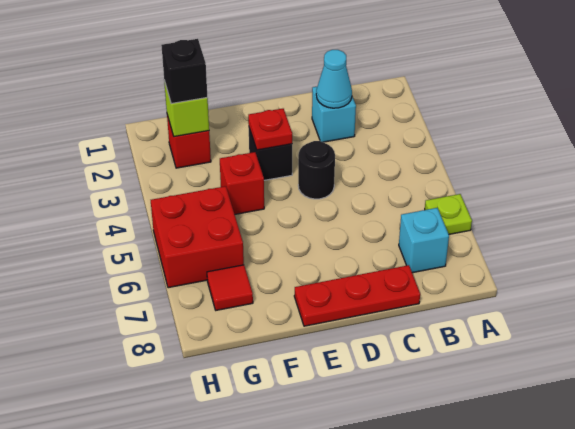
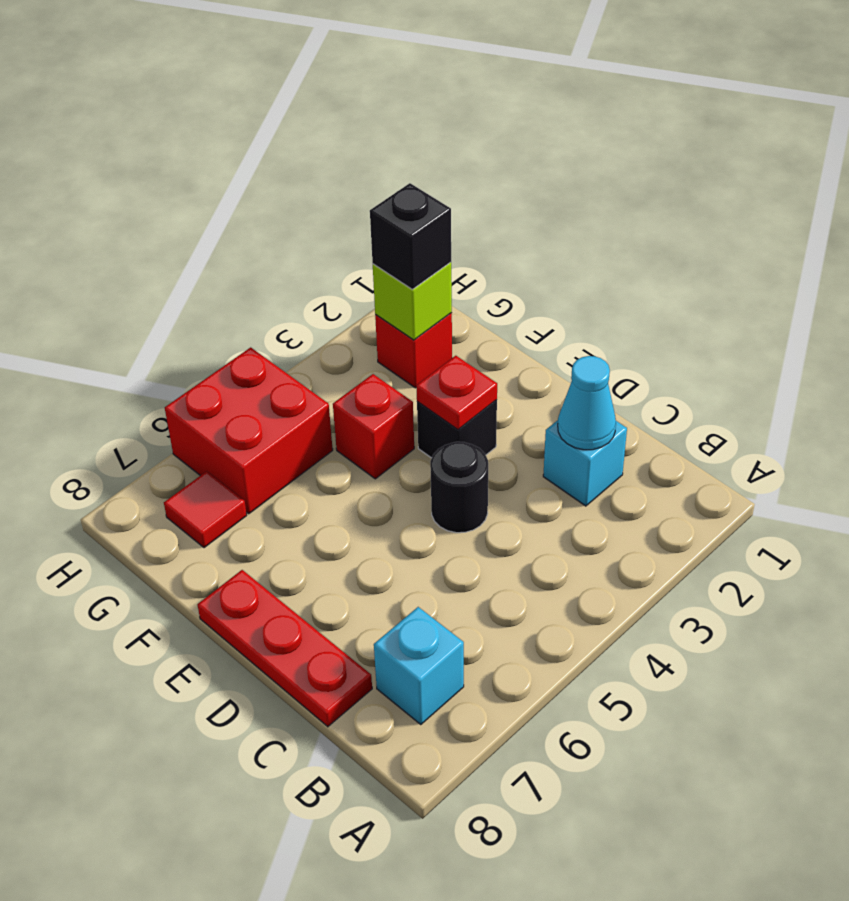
lime plate A6 level 1 -> none

